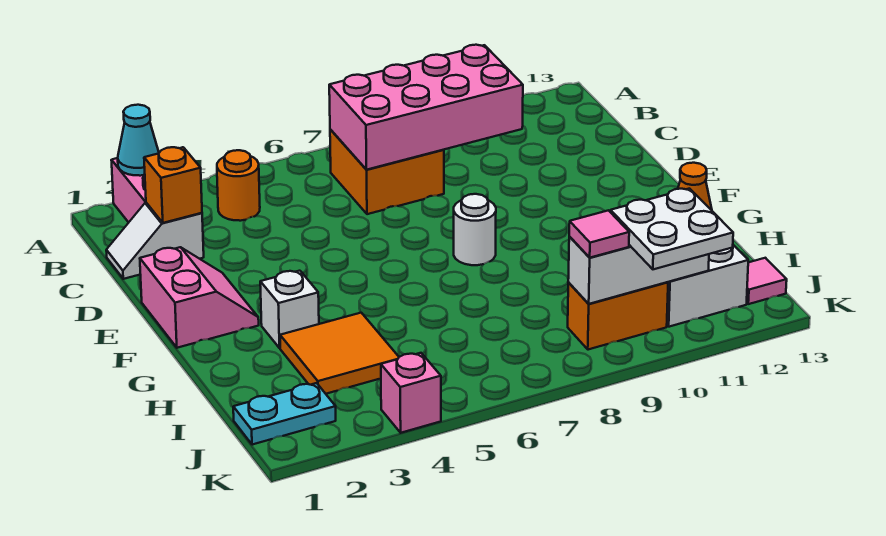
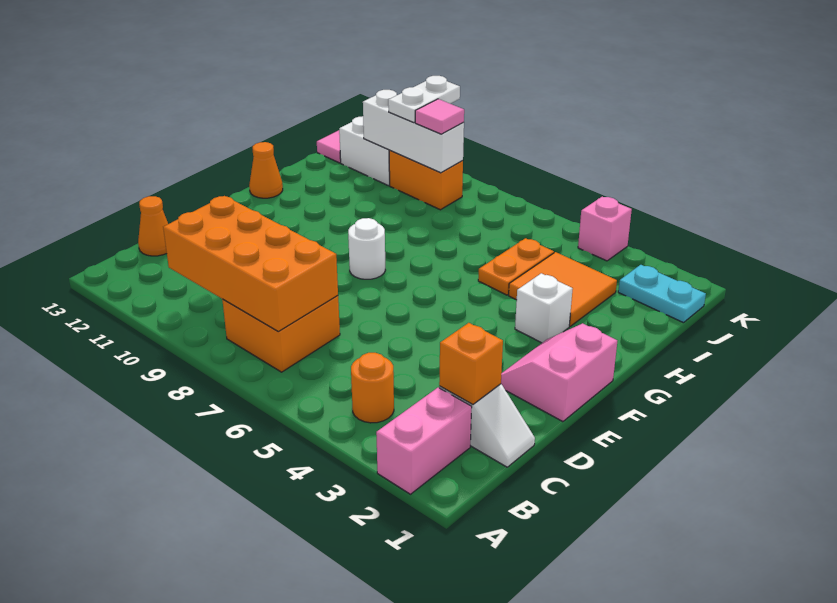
cyan cone A2 level 2 -> none
pink brick B7:C10 level 2 -> orange brick B7:C10 level 2
none -> orange cone C13 level 1
none -> orange plate H5:I5 level 1
white plate J10:K11 level 3 -> white plate J10:K10 level 3

